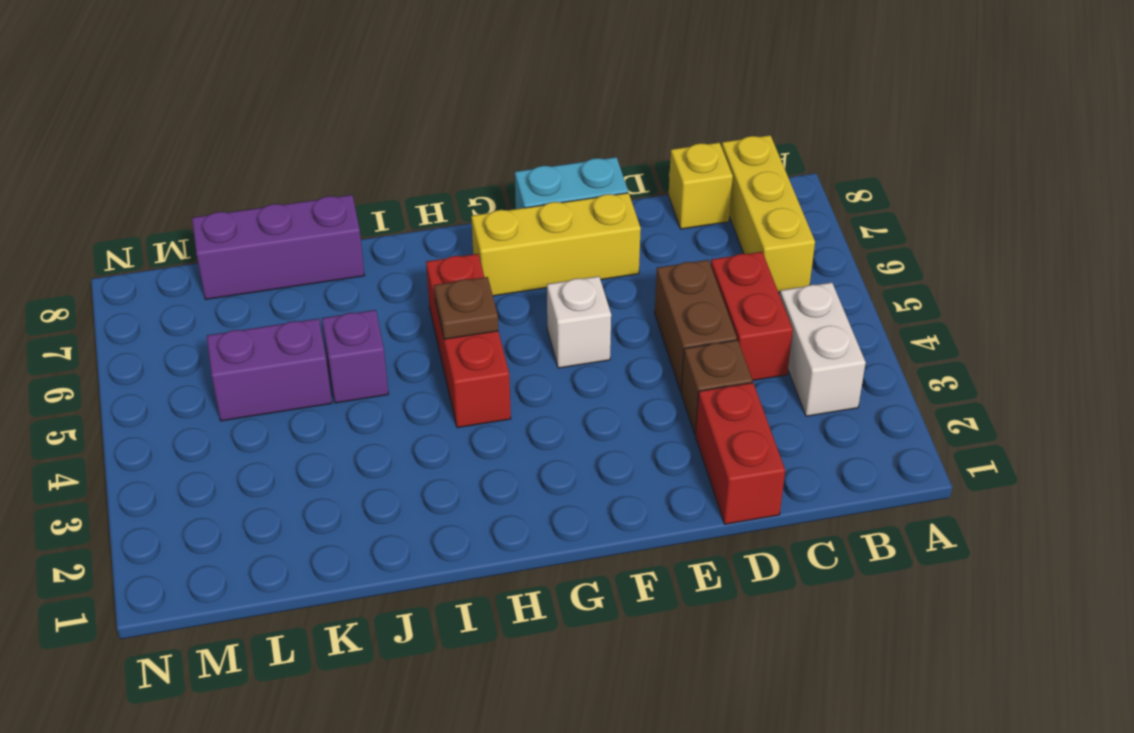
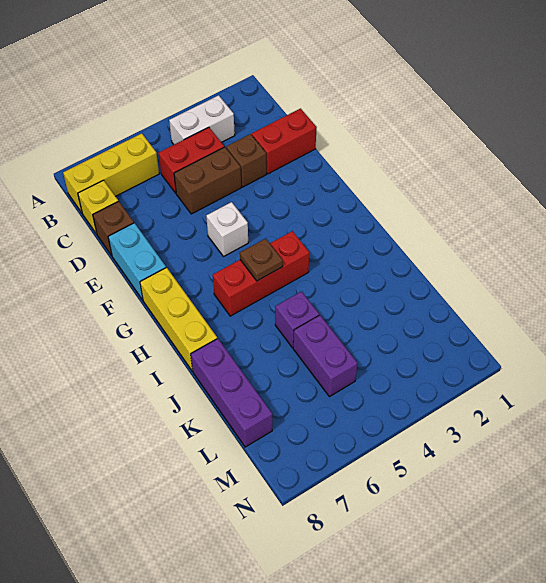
none -> brown brick D8 level 1
yellow brick E7:G7 level 1 -> yellow brick G8:I8 level 1

